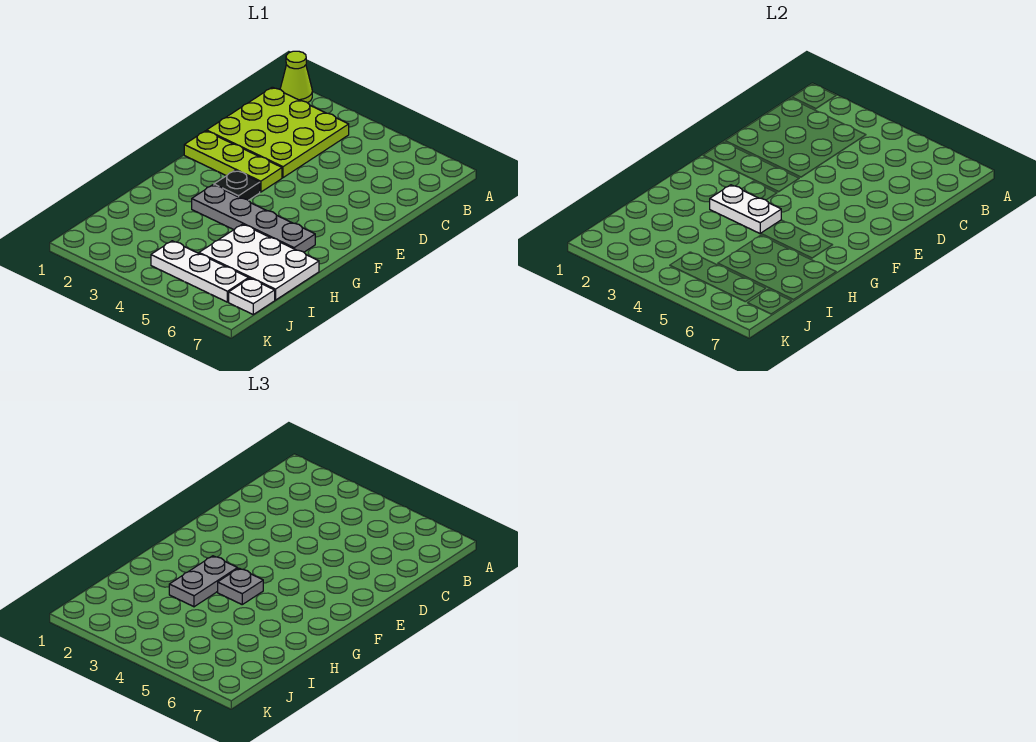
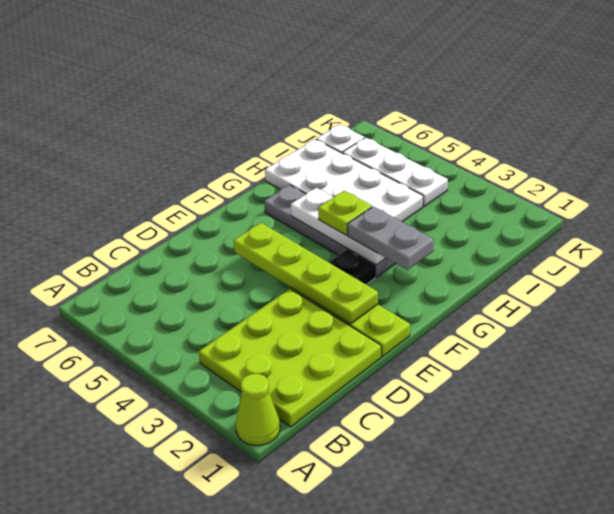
none -> lime plate E2:E5 level 2
white plate G3:G4 level 2 -> white plate G3:G5 level 2
grey plate G3:H3 level 3 -> grey plate G2:G3 level 3
grey plate G4 level 3 -> lime plate G4 level 3
white plate H5:I7 level 1 -> white plate H4:I7 level 1

